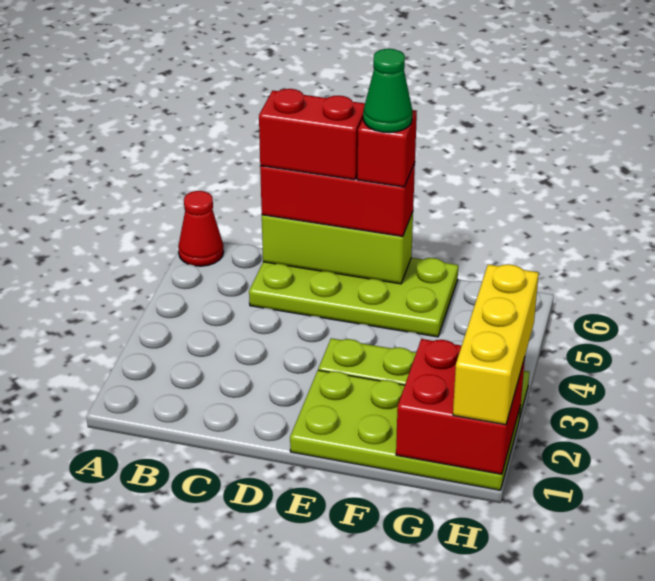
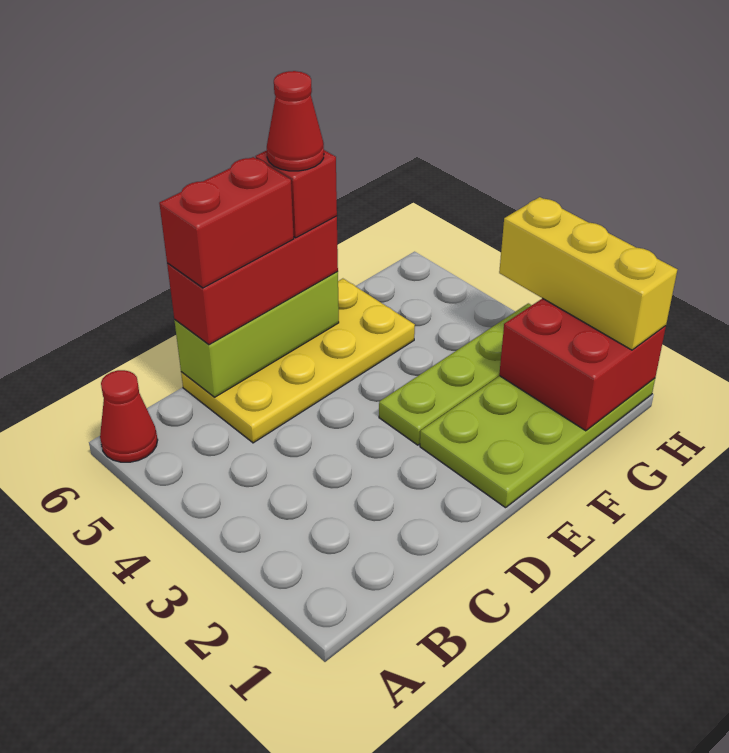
lime plate C5:F6 level 1 -> yellow plate C5:F6 level 1
green cone E6 level 5 -> red cone E6 level 5

